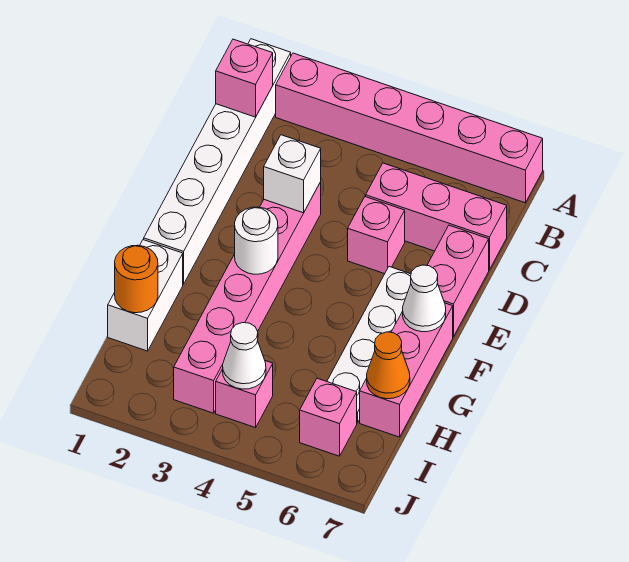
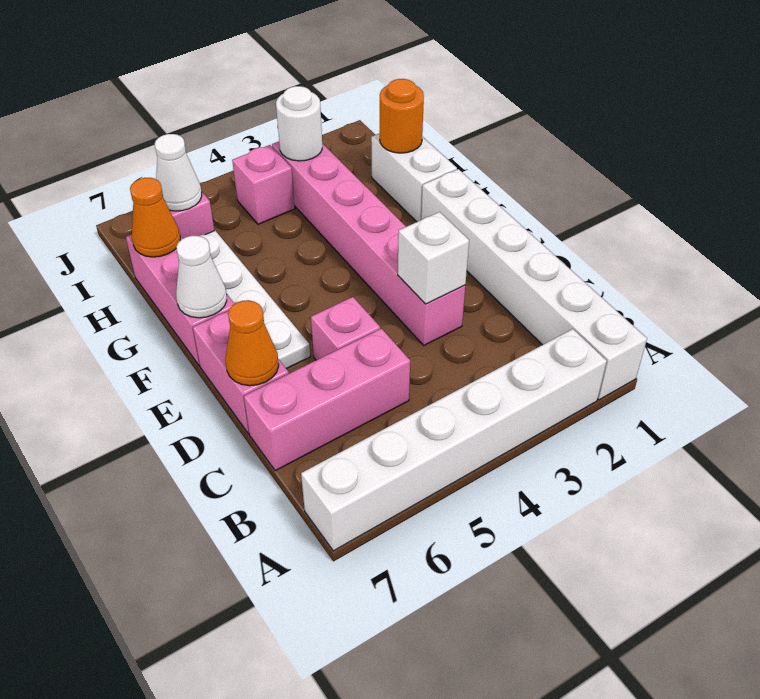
pink brick A2:A7 level 1 -> white brick A2:A7 level 1
pink brick B1 level 2 -> none
none -> orange cone D7 level 2
white round brick F3 level 2 -> white round brick I3 level 2
white cone I4 level 2 -> white cone I6 level 2

